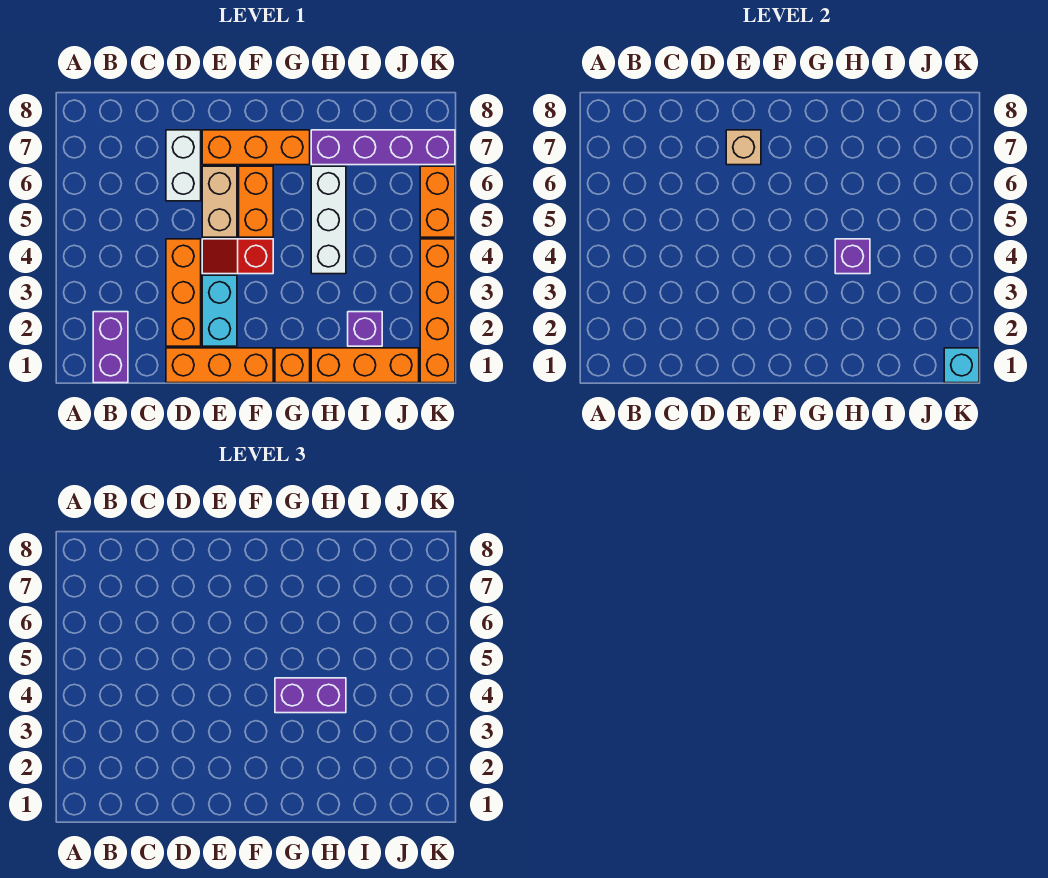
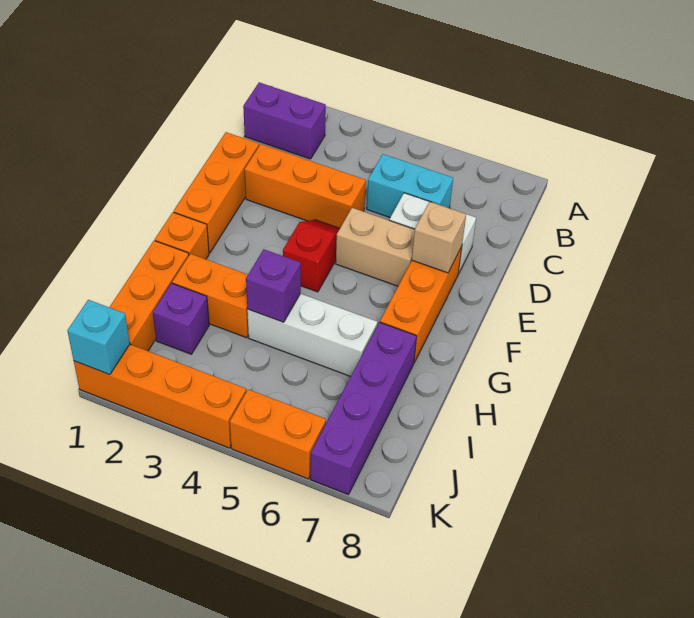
cyan brick E2:E3 level 1 -> cyan brick C5:C6 level 1
orange brick F5:F6 level 1 -> orange brick H2:H3 level 1
purple brick G4:H4 level 3 -> none

